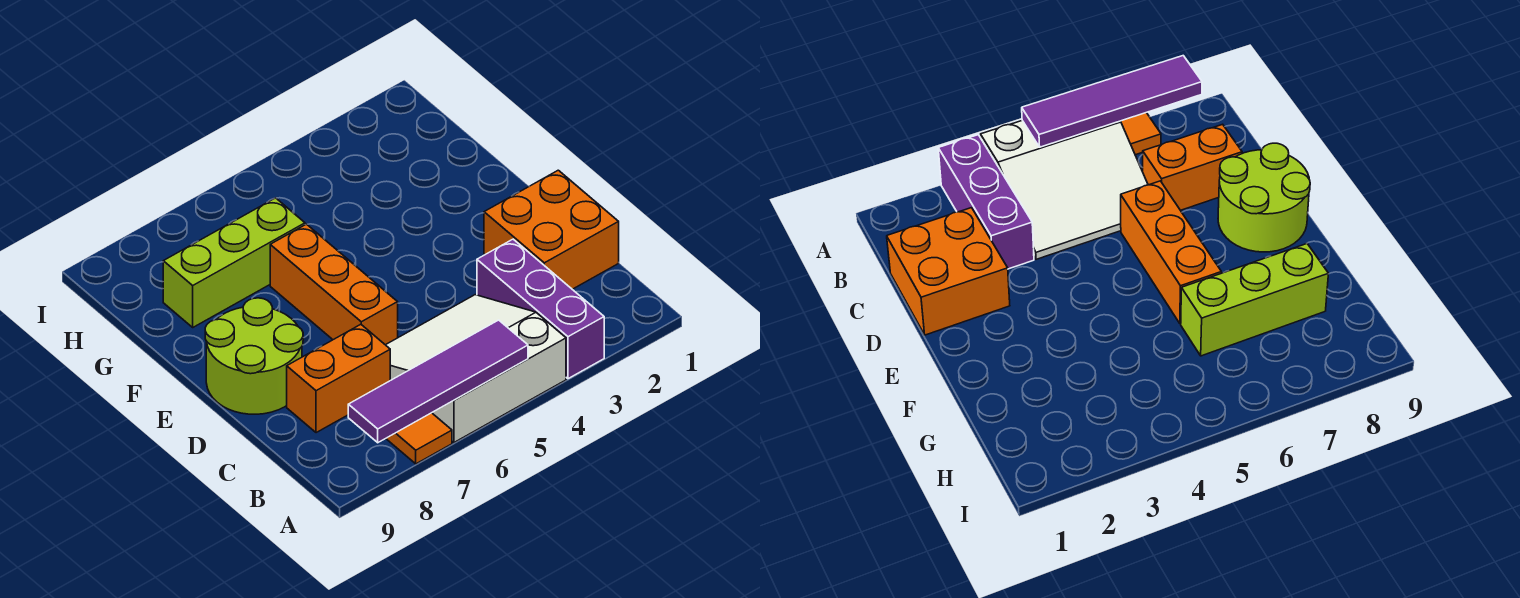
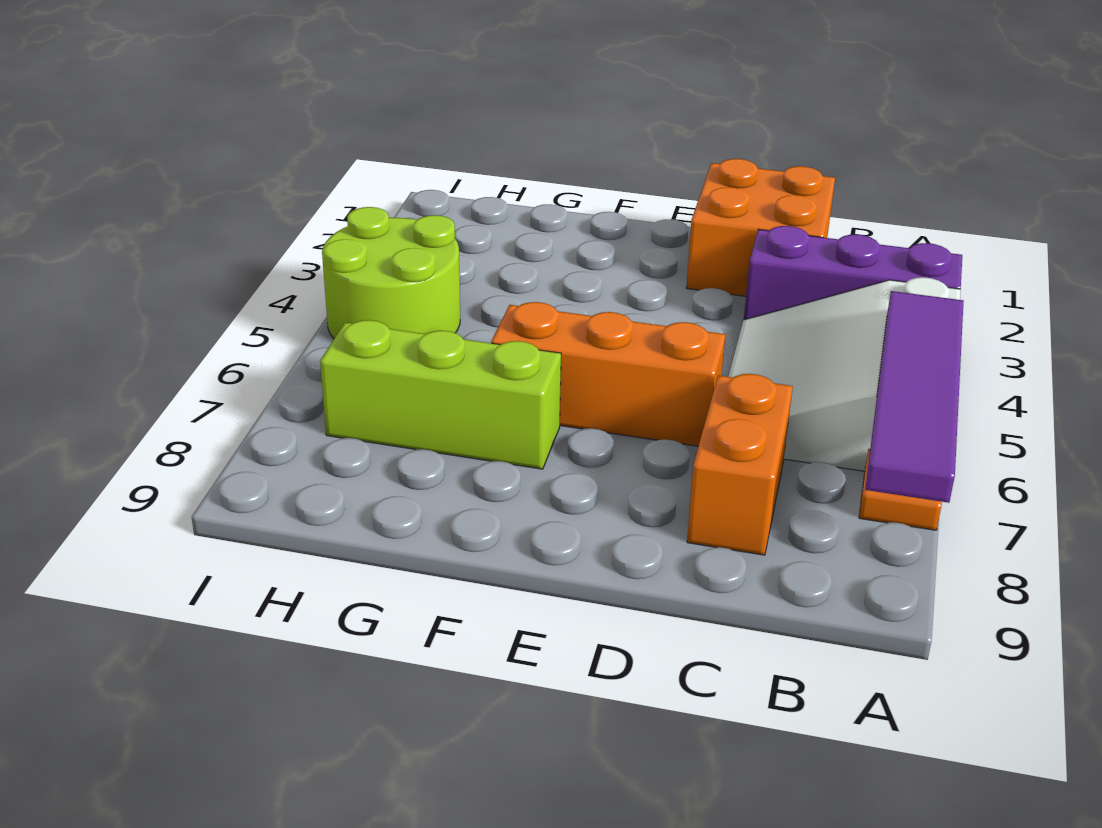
lime round brick D8:E9 level 1 -> lime round brick H4:I5 level 1
lime brick G6:G8 level 1 -> lime brick F7:H7 level 1

